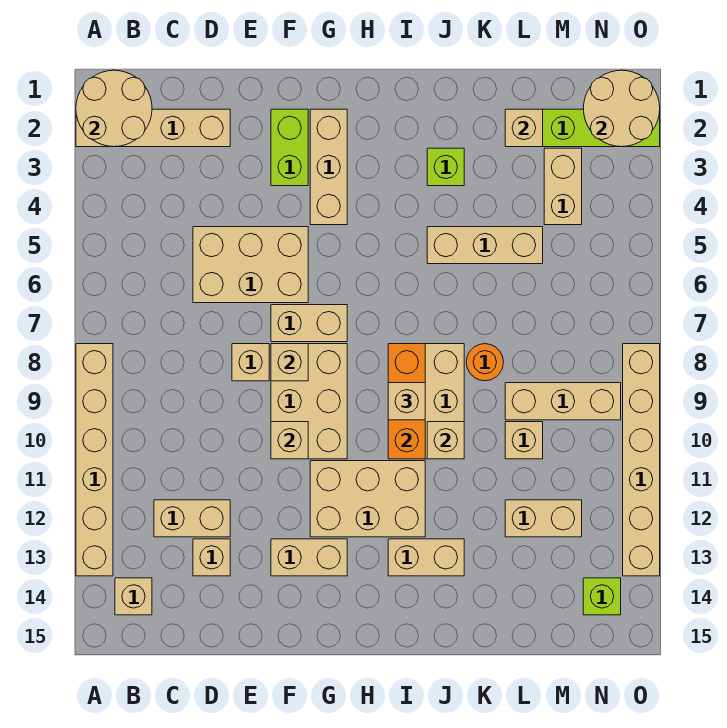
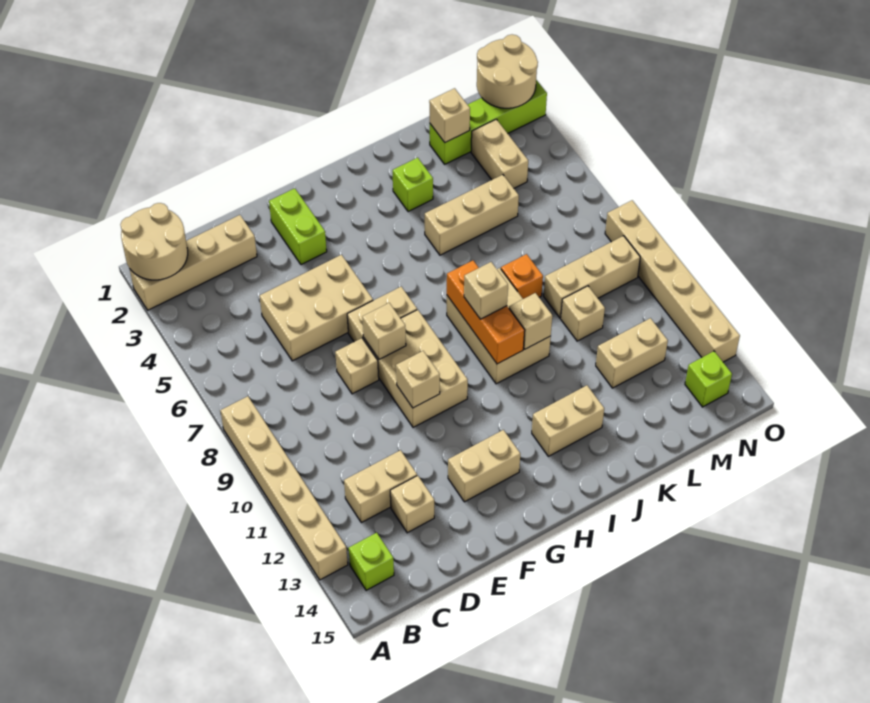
tan brick B14 level 1 -> lime brick B14 level 1
tan brick G2:G4 level 1 -> none
tan brick G11:I12 level 1 -> none
orange round brick K8 level 1 -> orange brick K8 level 1

